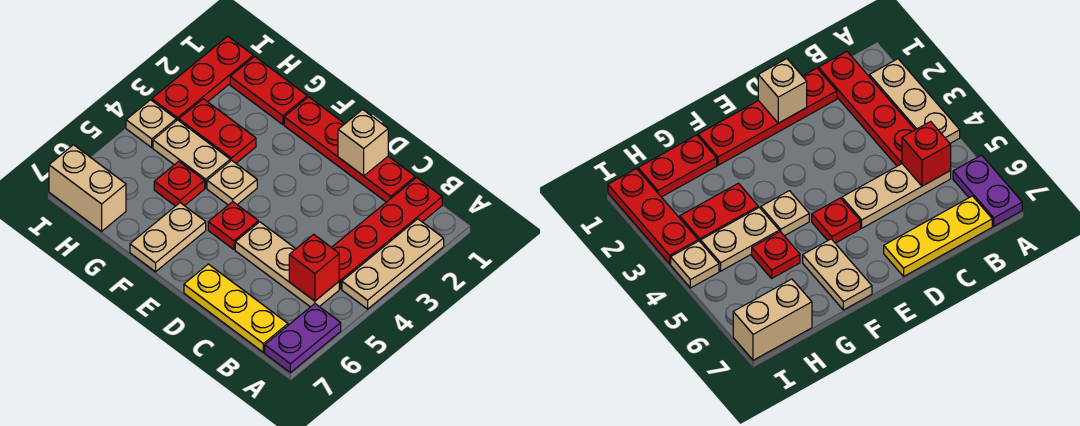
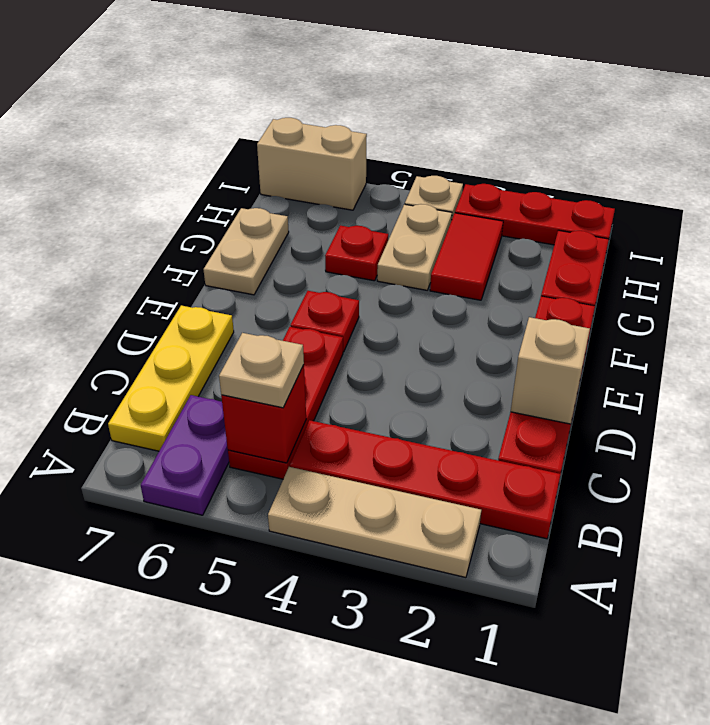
purple plate A6:A7 level 1 -> purple plate A6:B6 level 1
tan plate B5:D5 level 1 -> red plate B5:D5 level 1
tan plate F4 level 1 -> tan plate B5 level 3
tan plate F6:F7 level 1 -> tan plate F7:G7 level 1
red plate G3:H3 level 1 -> red tile G3:H3 level 1
tan brick H7:I7 level 1 -> tan brick I6:I7 level 1

